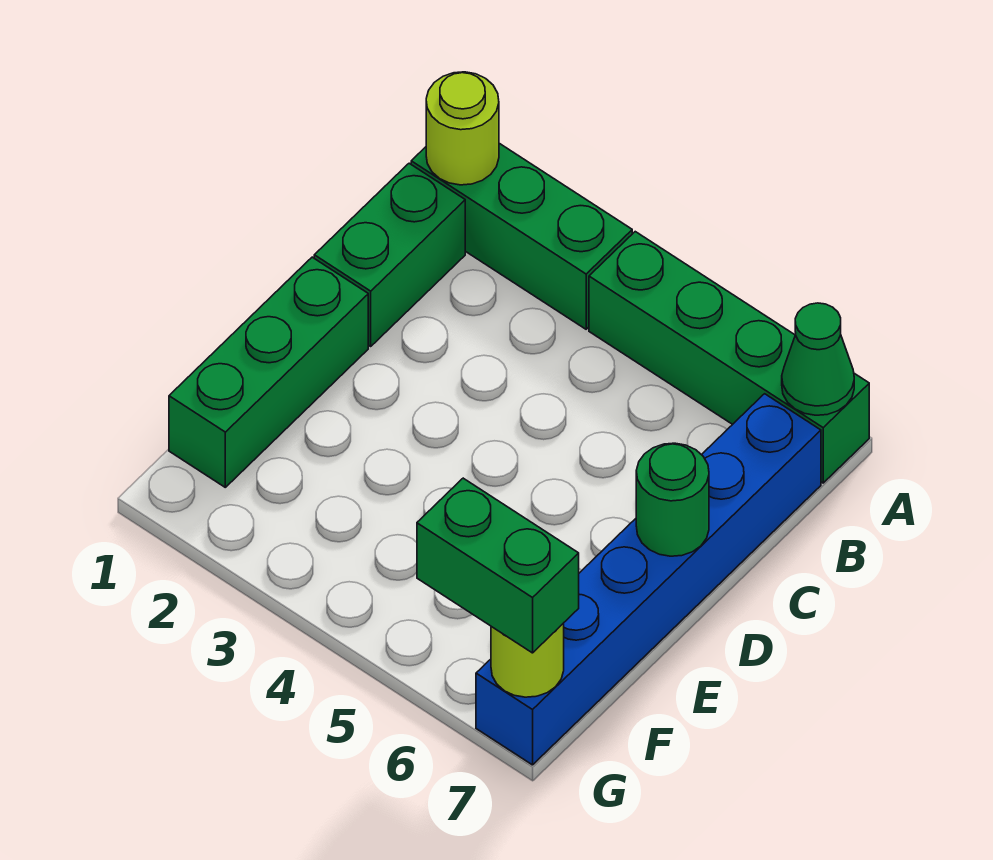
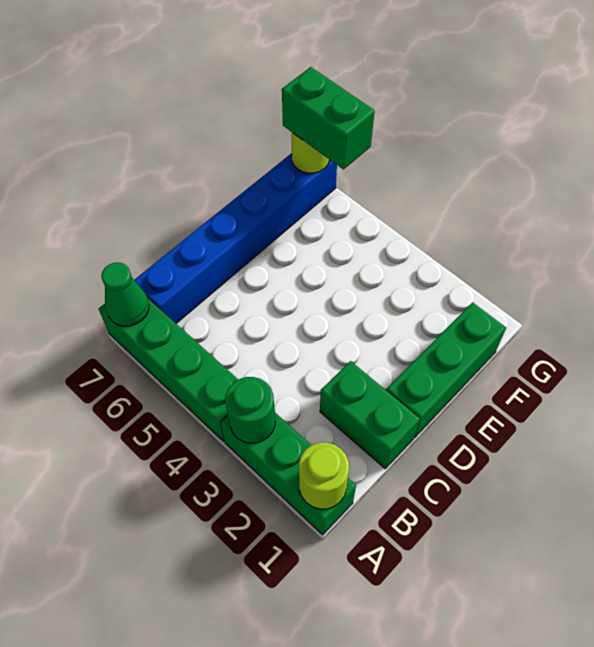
green brick B1:C1 level 1 -> green brick C1:C2 level 1
green round brick D7 level 2 -> green round brick A3 level 2

